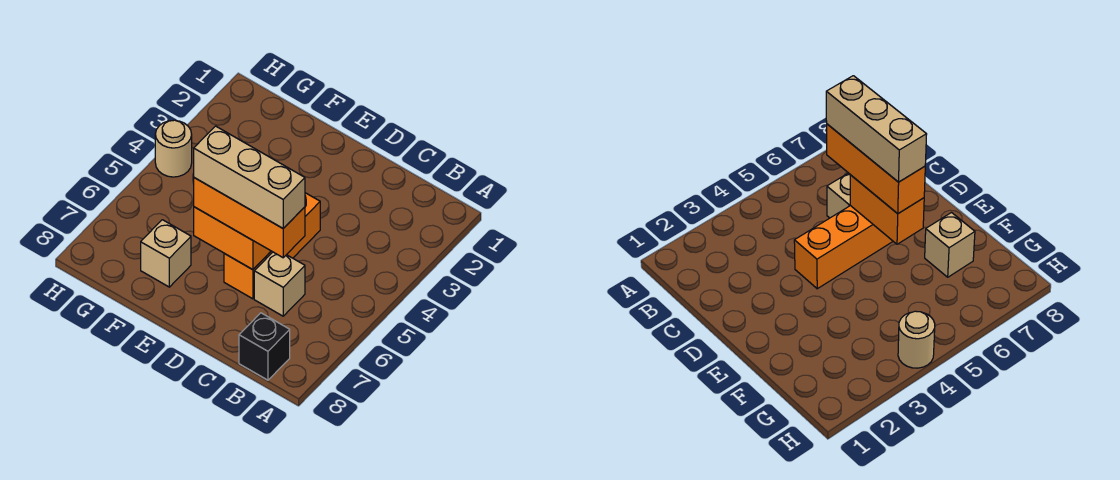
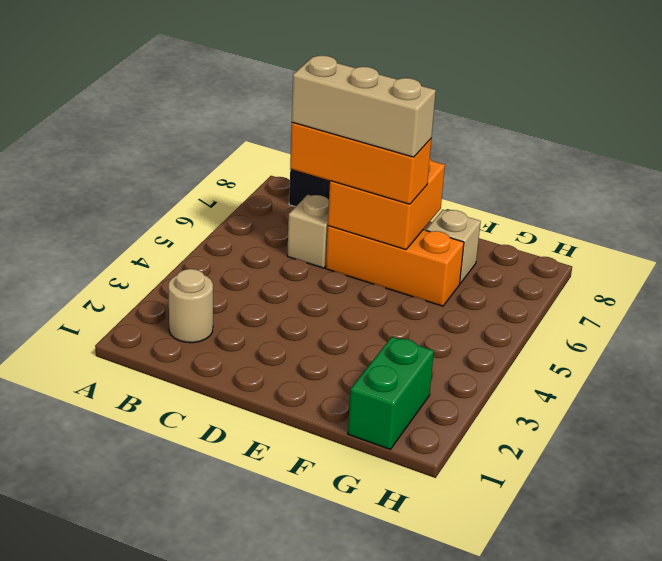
orange brick D4:D6 level 1 -> orange brick D6:F6 level 1
orange brick D6:E6 level 2 -> orange brick D6:E7 level 2
none -> green brick G1:G2 level 1
tan round brick H4 level 1 -> tan round brick B2 level 1

